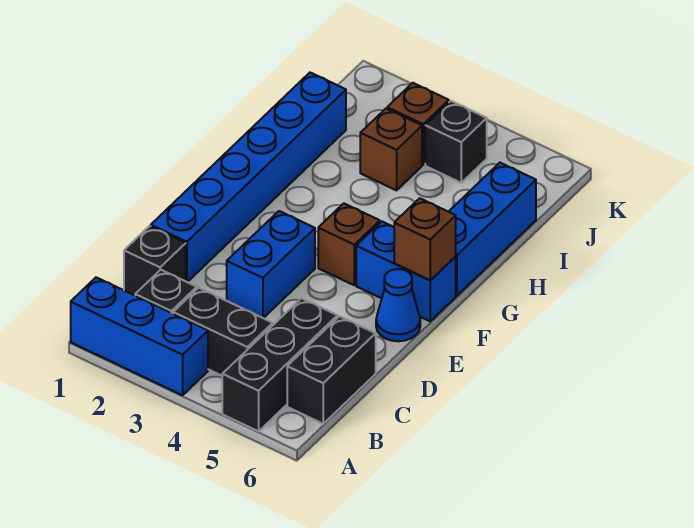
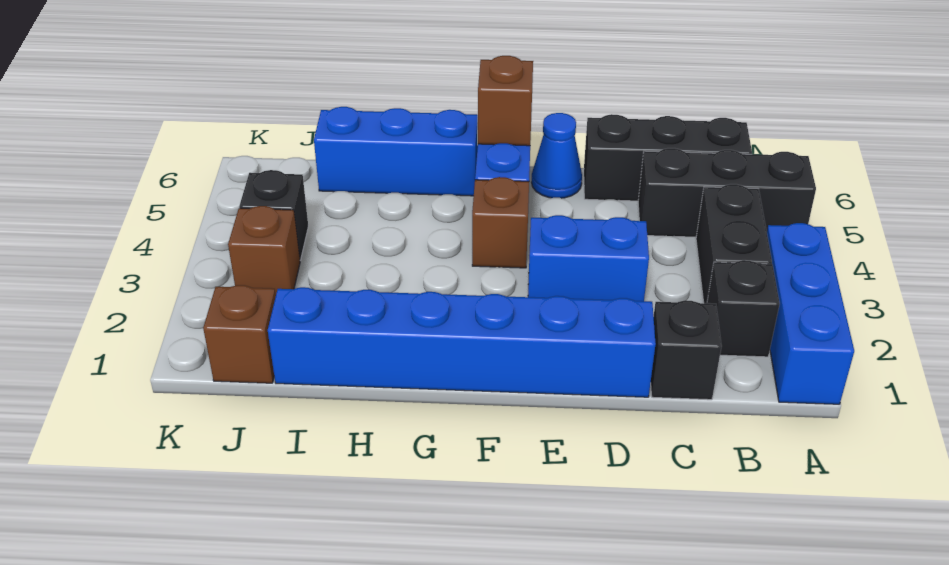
black brick B6:C6 level 1 -> black brick B6:D6 level 1
brown brick I3 level 1 -> brown brick J1 level 1

